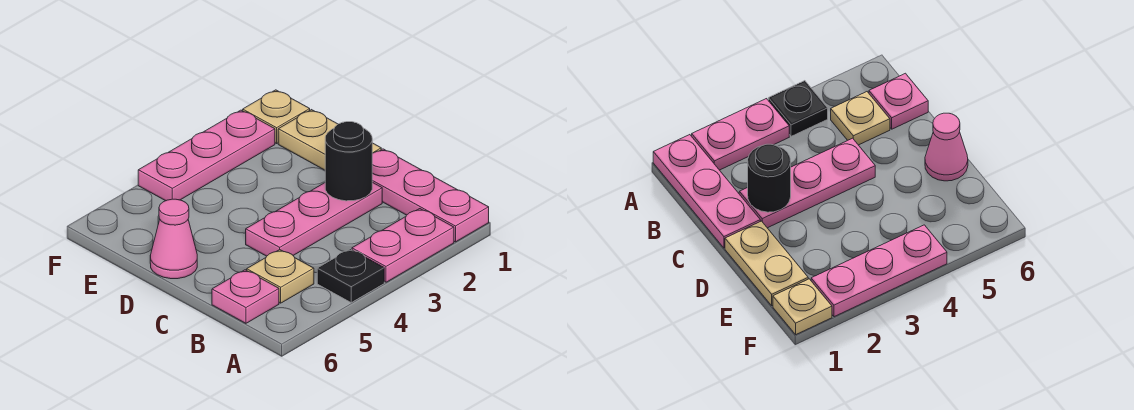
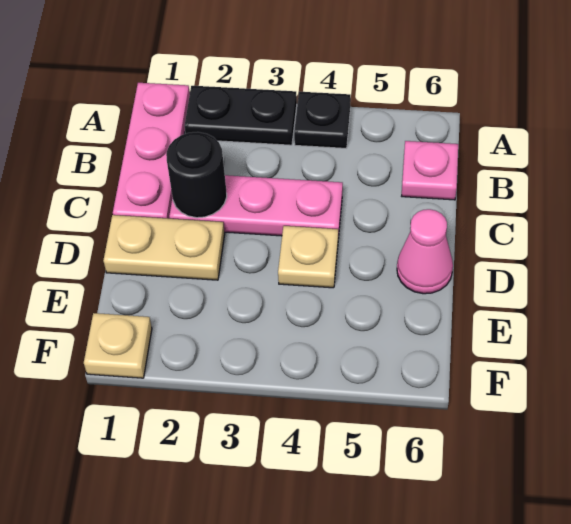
pink plate A2:A3 level 1 -> black plate A2:A3 level 1
tan plate B5 level 1 -> tan plate D4 level 1
tan plate D1:E1 level 1 -> tan plate D1:D2 level 1
pink plate F2:F4 level 1 -> none

